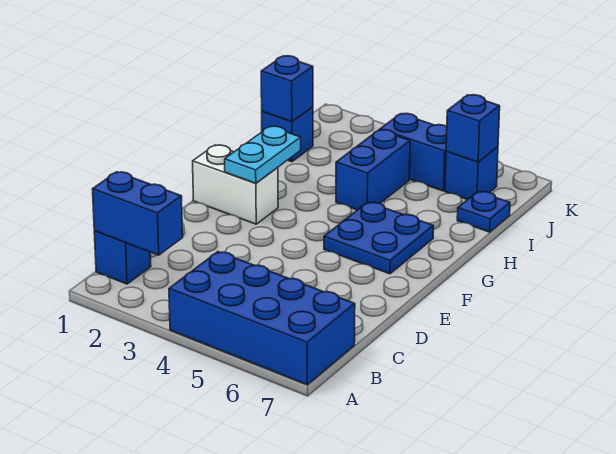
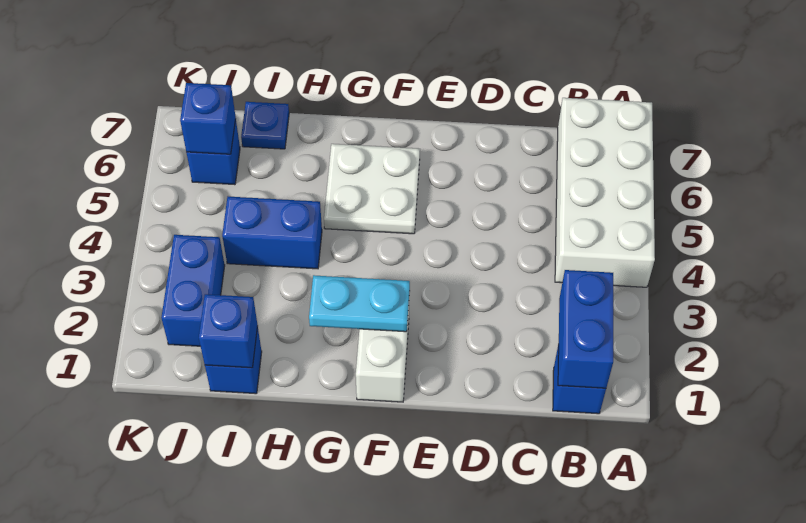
blue brick A4:B7 level 1 -> white brick A4:B7 level 1
blue plate F5:G6 level 1 -> white plate F5:G6 level 1
blue brick J4:J5 level 1 -> blue brick J2:J3 level 1

